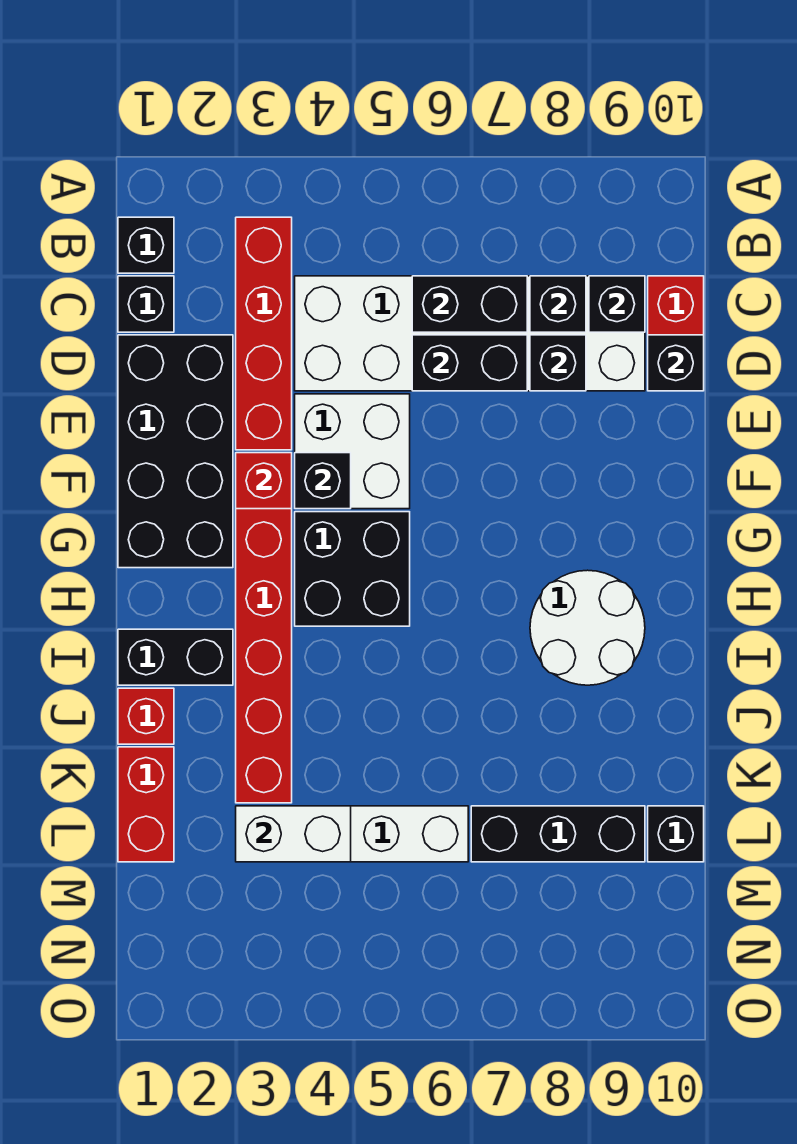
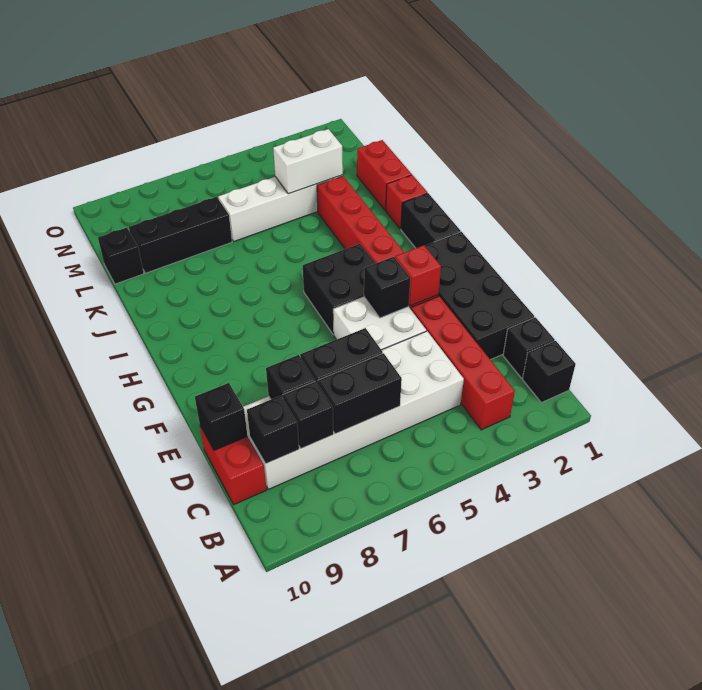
white round brick H8:I9 level 1 -> none
black brick I1:I2 level 1 -> black brick H1:I1 level 1

